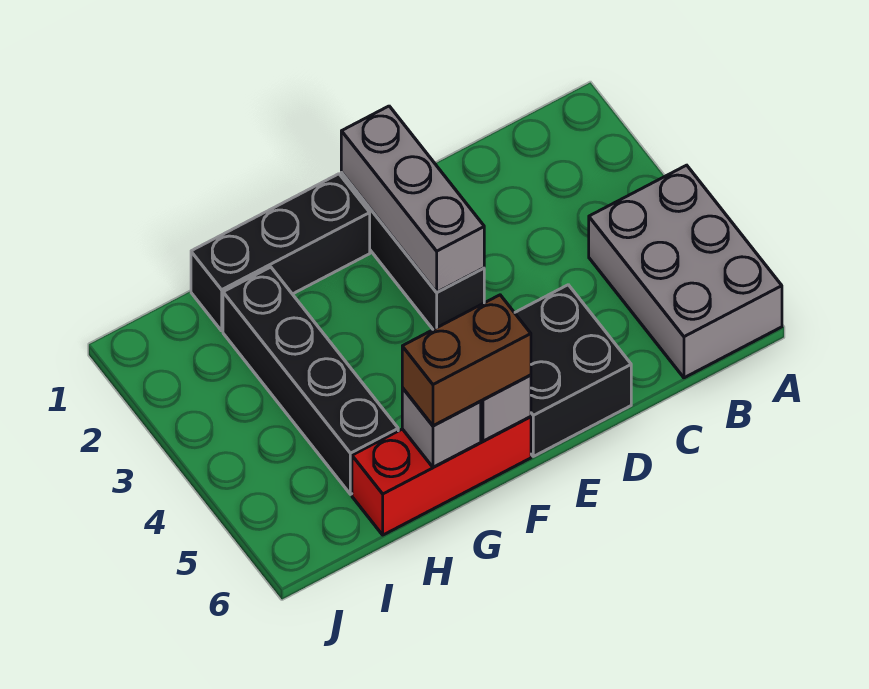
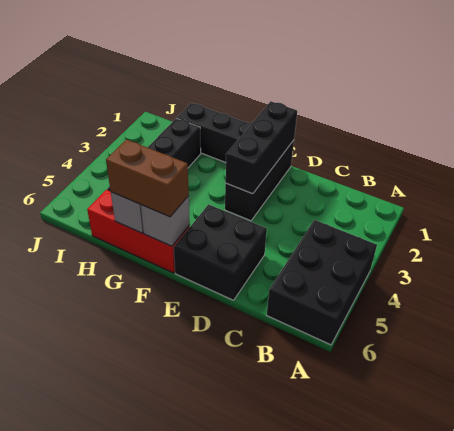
grey brick A4:B6 level 1 -> black brick A4:B6 level 1
grey brick E1:E3 level 2 -> black brick E1:E3 level 2

